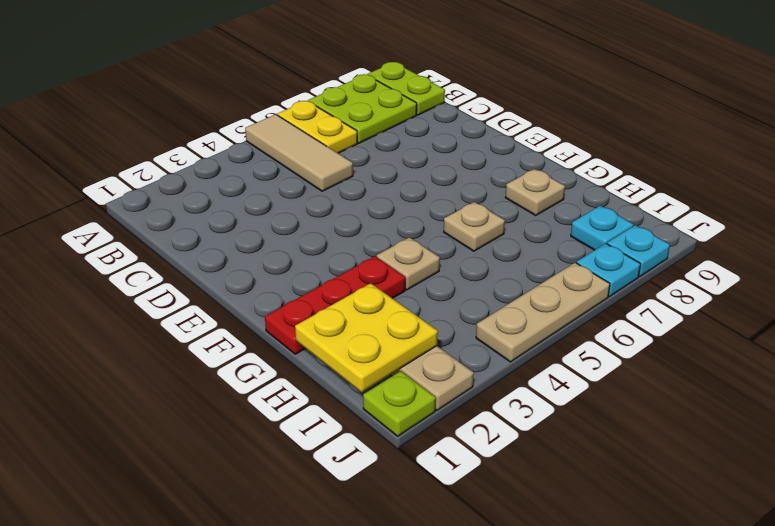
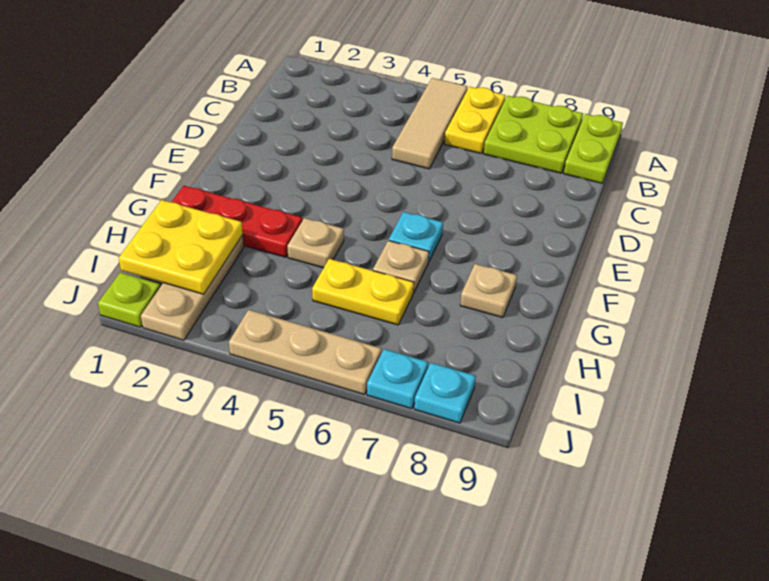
none -> yellow plate H5:H6 level 1
cyan plate I8 level 1 -> cyan plate F6 level 1

